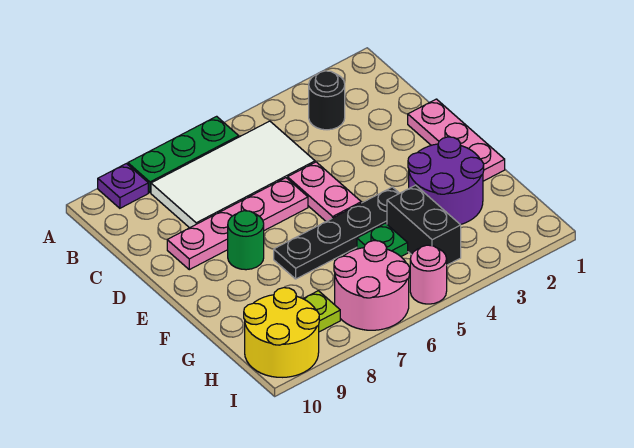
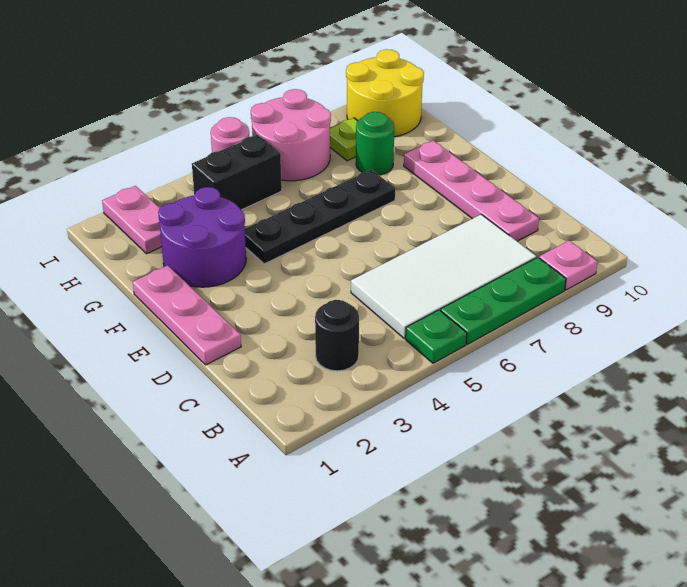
purple plate A9 level 1 -> pink plate A9 level 1
pink plate D5:E5 level 1 -> pink plate H2:I2 level 1
pink plate D6:D9 level 1 -> pink plate C9:F9 level 1
green round brick E8 level 1 -> green round brick G8 level 1
black brick G4:H4 level 1 -> black brick H4:H5 level 1
green plate G5 level 1 -> green plate A5 level 1

